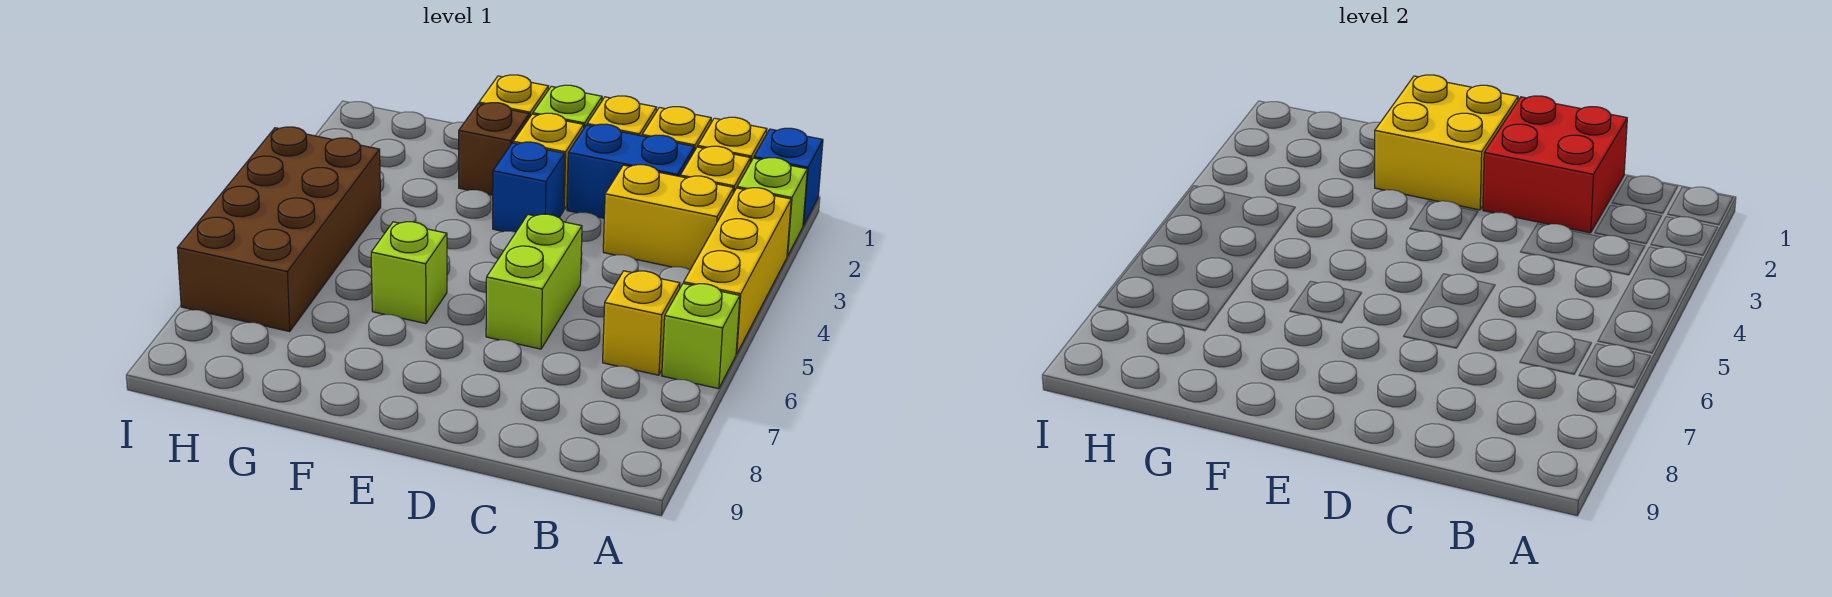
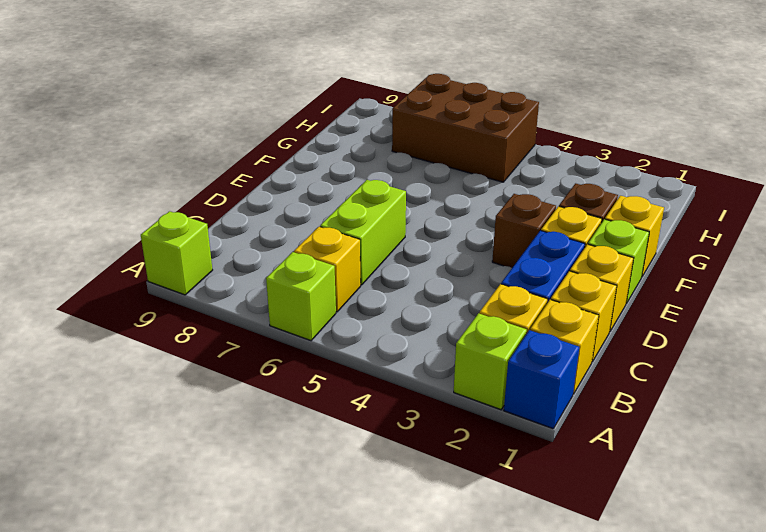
yellow brick A3:A5 level 1 -> none
yellow brick B3:C3 level 1 -> none
red brick C1:D2 level 2 -> none
lime brick D5:D6 level 1 -> lime brick C6:D6 level 1
yellow brick E1:F2 level 2 -> none
blue brick E3 level 1 -> brown brick E3 level 1
lime brick F6 level 1 -> lime brick A9 level 1
brown brick H4:I7 level 1 -> brown brick H5:I7 level 1

